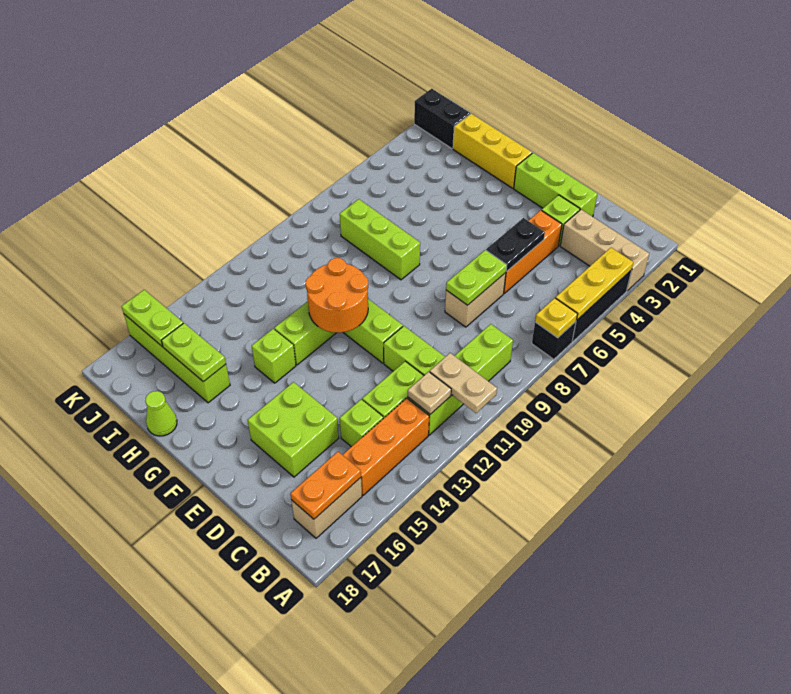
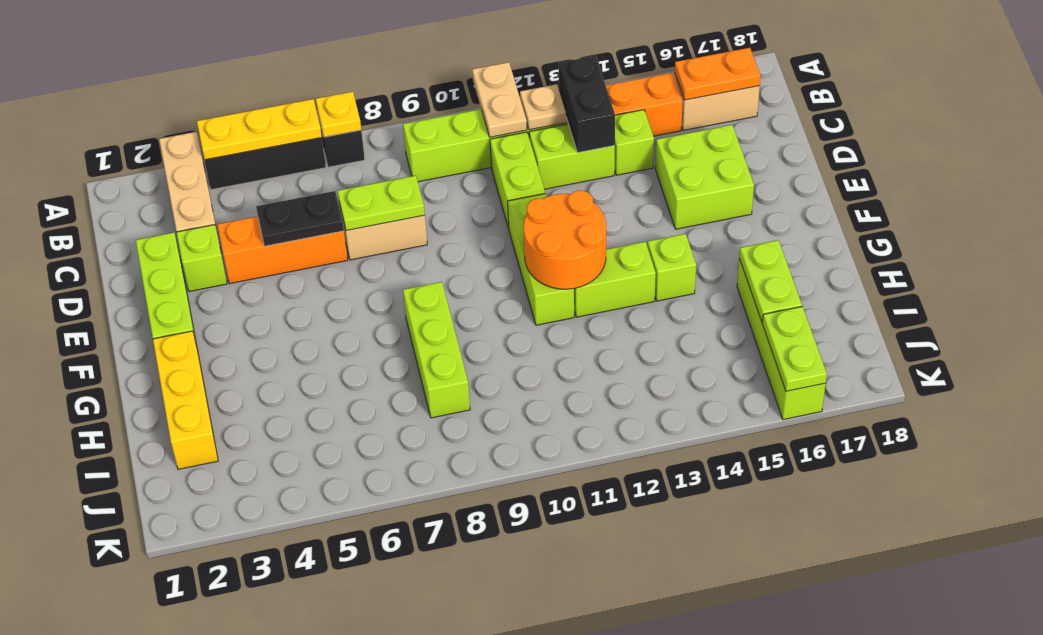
lime cone H18 level 1 -> none
black brick J2:K2 level 1 -> black brick B13:C13 level 2

